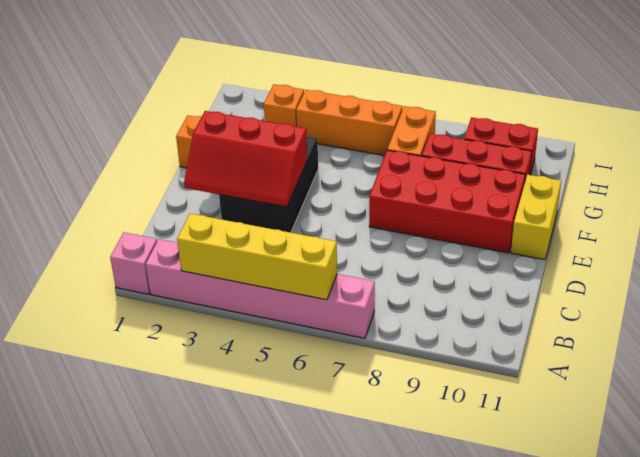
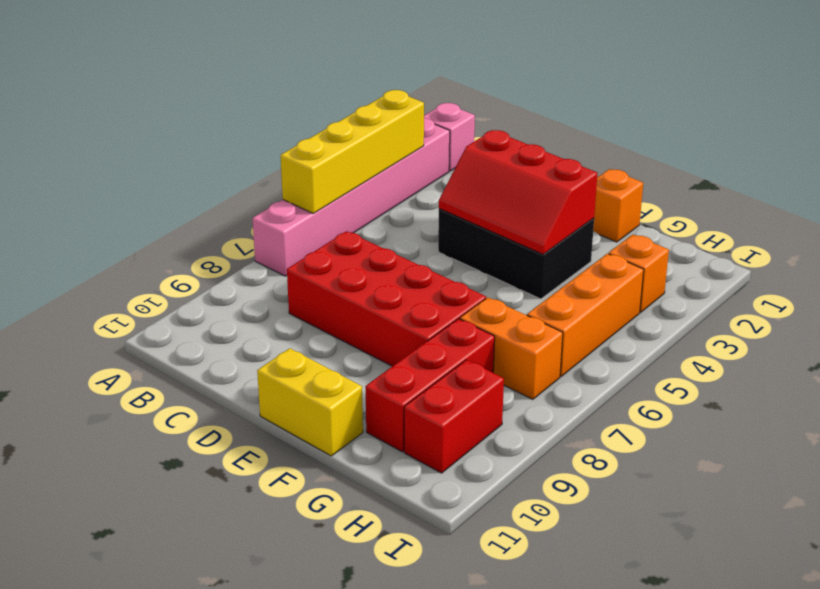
red slope D2:E4 level 2 top E -> red slope D3:F4 level 2 top 3
red brick E7:F10 level 1 -> red brick C7:F8 level 1

